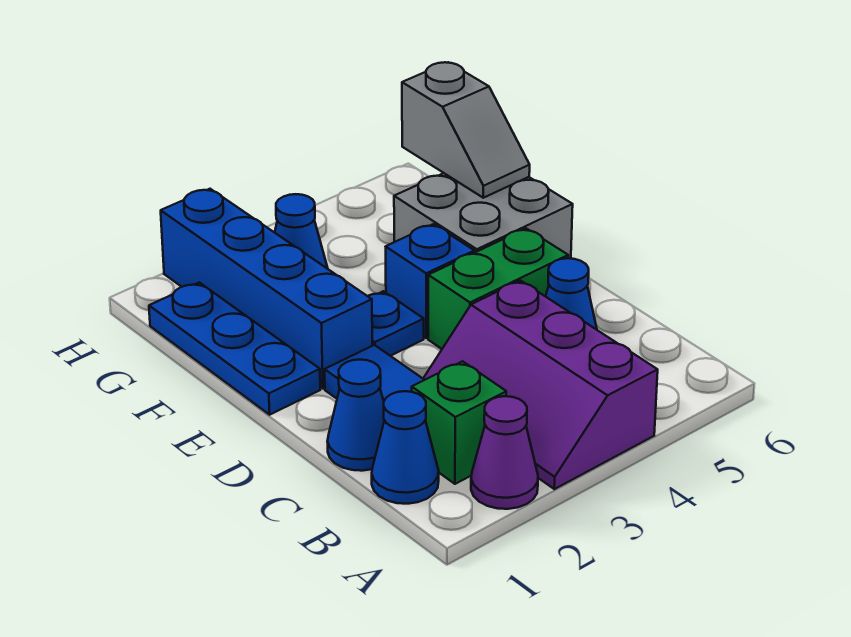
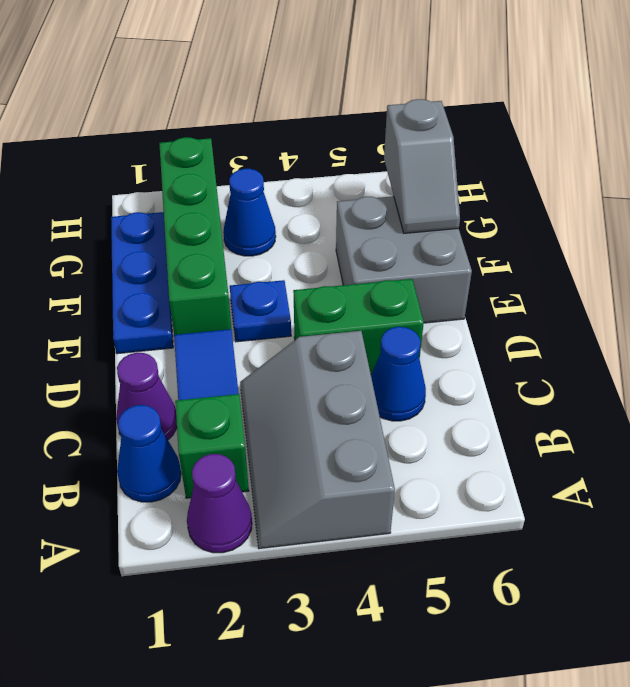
purple slope A3:C4 level 1 top 4 -> grey slope A3:C4 level 1 top 4
blue cone C1 level 1 -> purple cone C1 level 1
blue brick E2:H2 level 1 -> green brick E2:H2 level 1
blue brick E4 level 1 -> none

